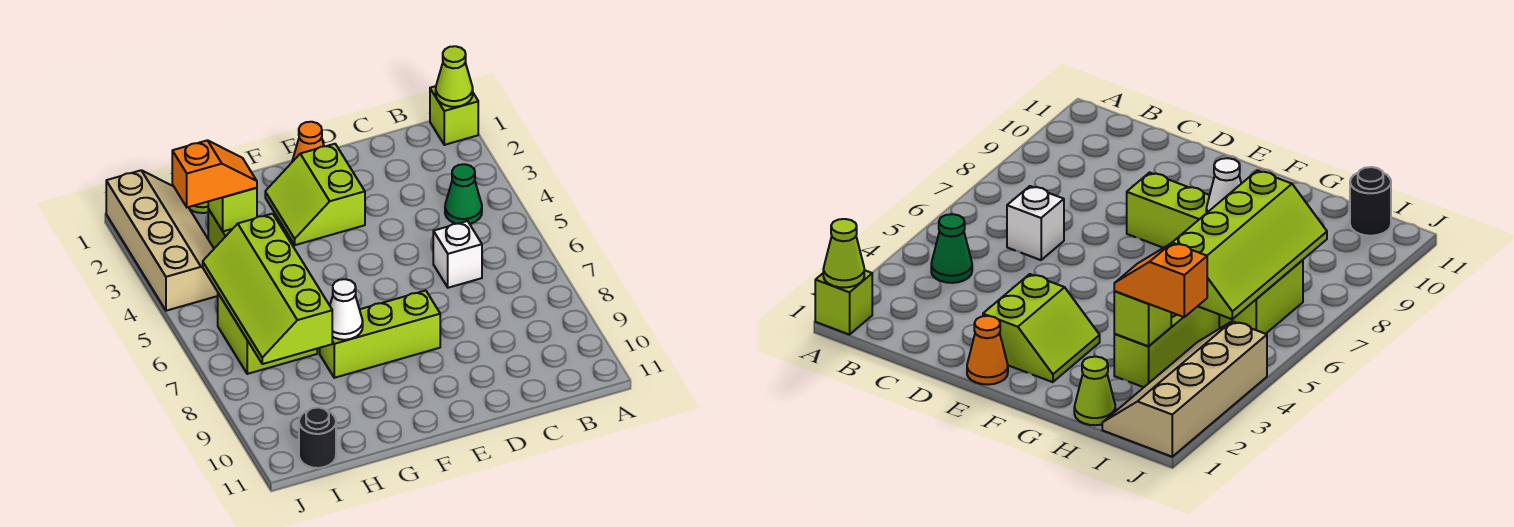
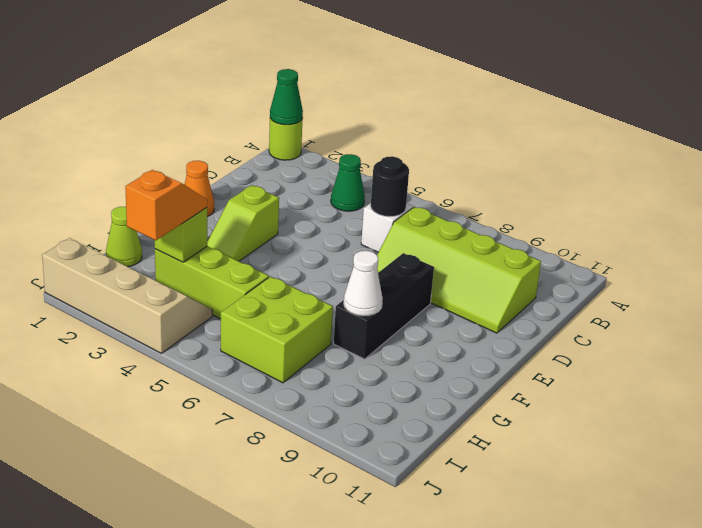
lime brick A1 level 1 -> lime round brick A1 level 1
lime cone A1 level 2 -> green cone A1 level 2
lime slope E2:F3 level 1 top E -> lime slope E3:F3 level 1 top E
lime brick E8:G8 level 1 -> black brick E8:G8 level 1
lime slope H5:I8 level 2 top H -> lime slope C7:D10 level 1 top C
black round brick I11 level 1 -> black round brick C6 level 2

